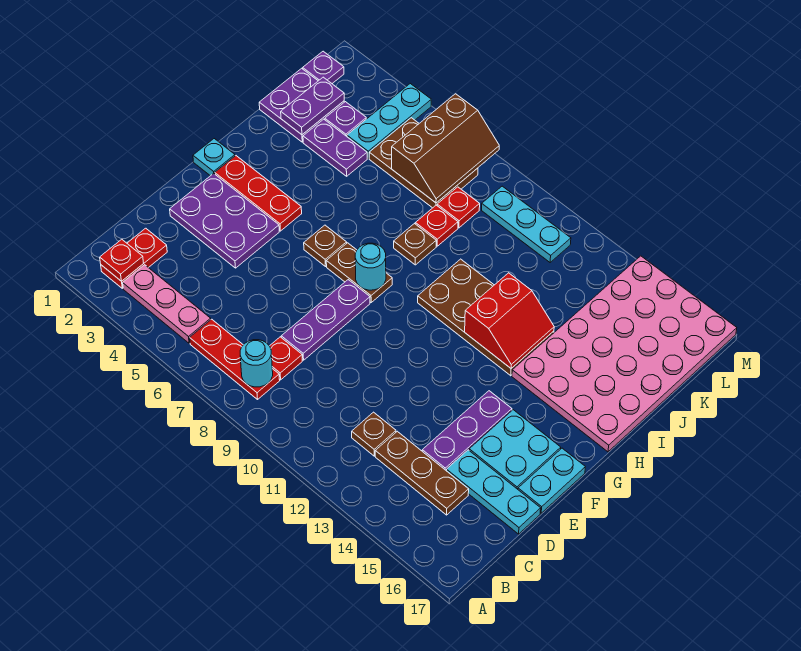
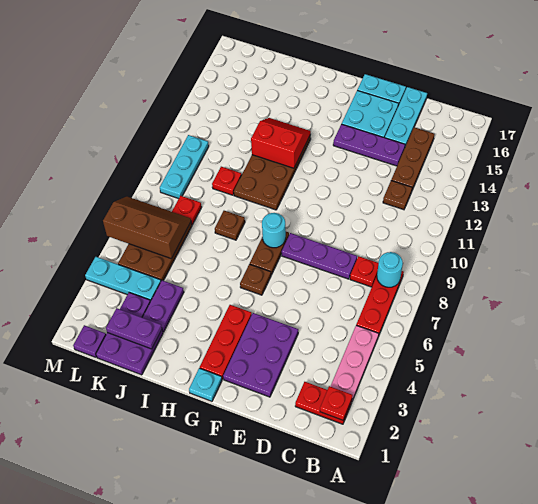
pink plate H14:M17 level 1 -> none
red plate J8 level 1 -> red plate J10 level 1

